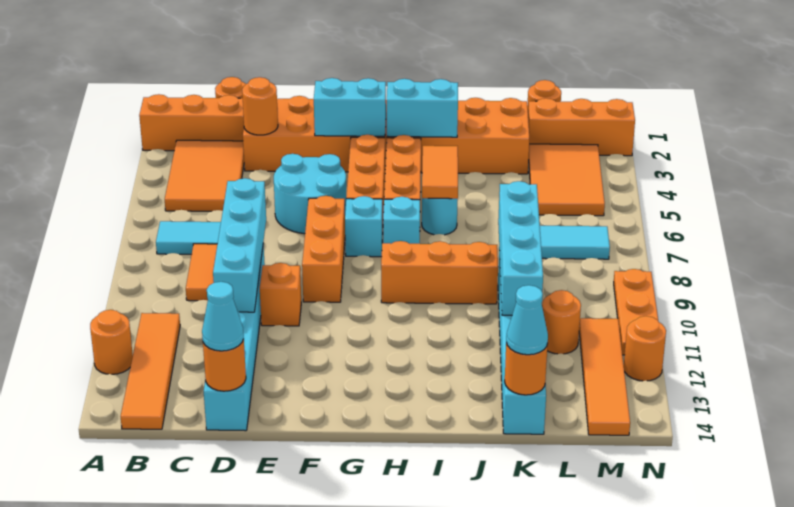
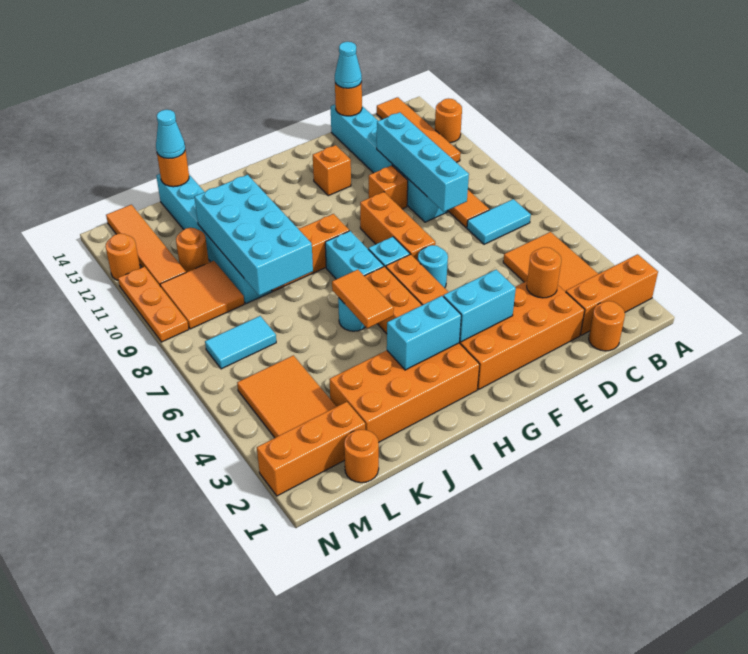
cyan round brick E5:F6 level 1 -> cyan round brick F6 level 1
none -> orange brick F12 level 1
cyan brick H7 level 1 -> cyan brick H7:H8 level 1
cyan brick K8:K11 level 2 -> cyan brick J8:K11 level 2
none -> orange tile L9:M10 level 1

